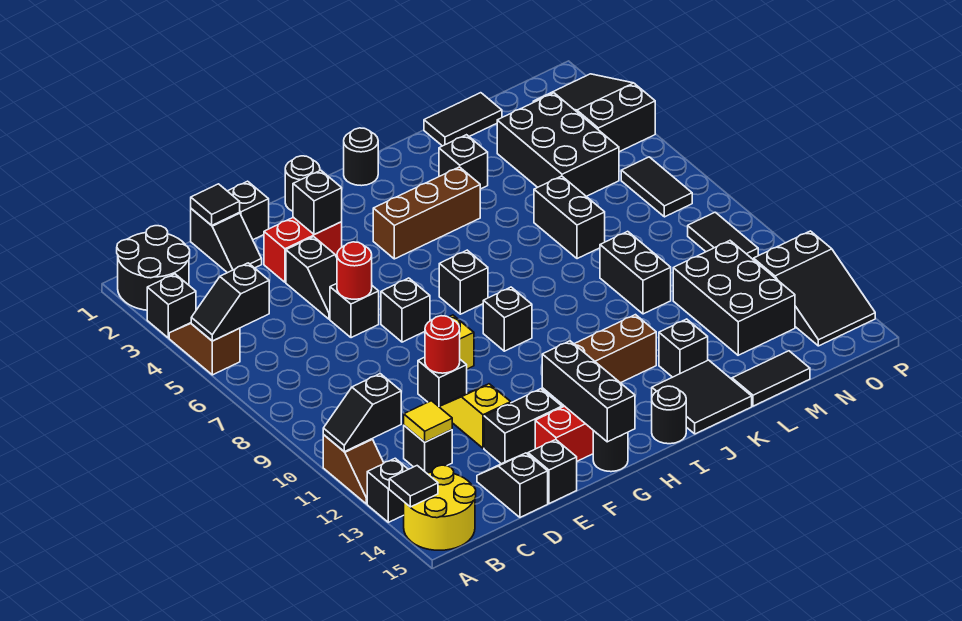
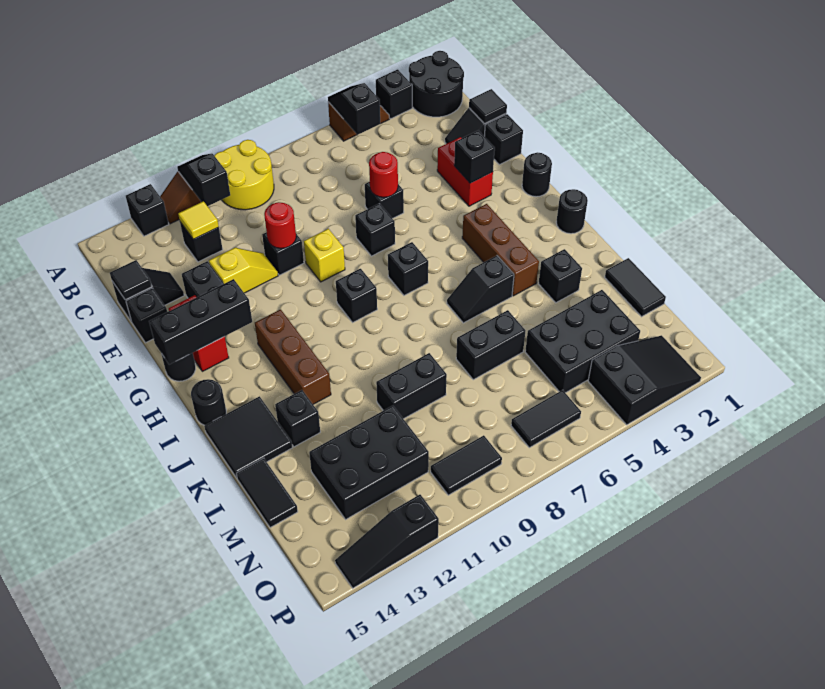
yellow round brick A14:B15 level 1 -> yellow round brick A9:B10 level 1
black tile A14 level 2 -> black tile D15 level 2
black slope E4:E5 level 1 top 4 -> black slope J5:J6 level 1 top 5
black slope O12:P14 level 1 top 12 -> black slope P12:P14 level 1 top 12

